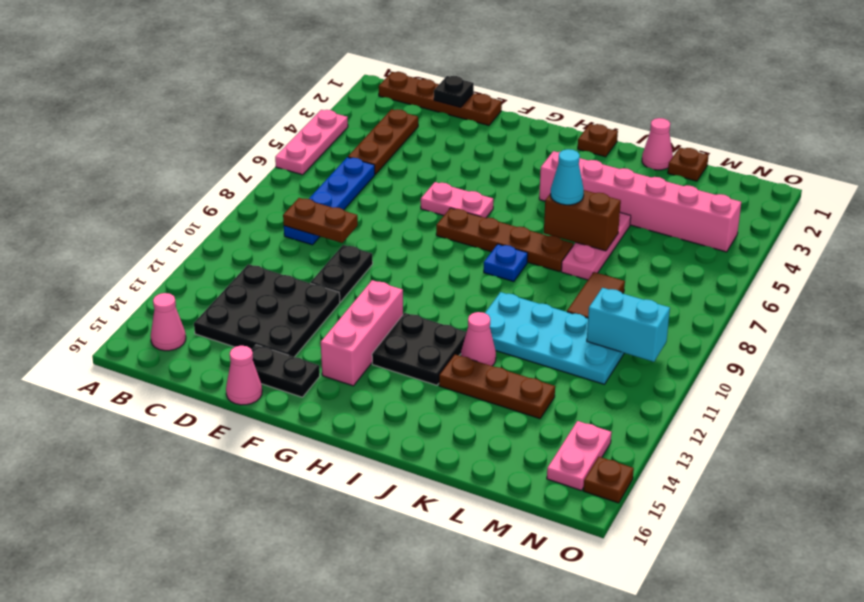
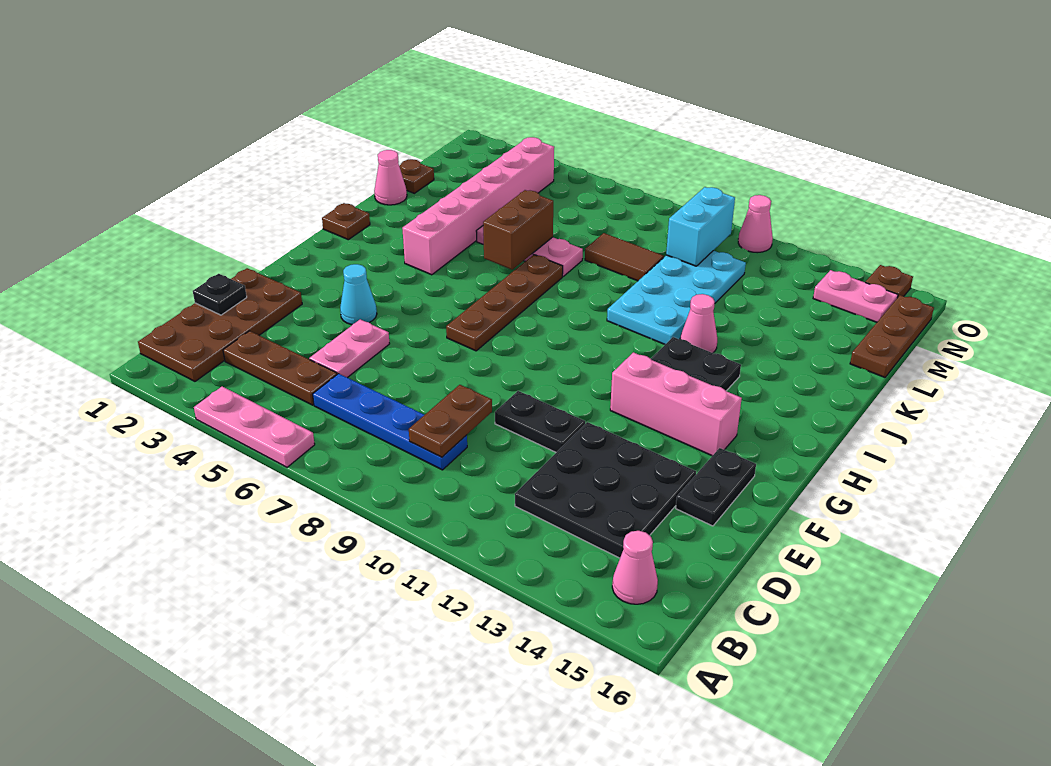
brown plate B1:E1 level 1 -> brown plate B1:E2 level 1
pink cone E16 level 1 -> pink cone O11 level 1
pink plate F6:G6 level 1 -> pink plate D5:E5 level 1
blue plate I8 level 1 -> none
cyan cone J6 level 3 -> cyan cone F4 level 1
brown plate J13:L13 level 1 -> brown plate L16:N16 level 1

